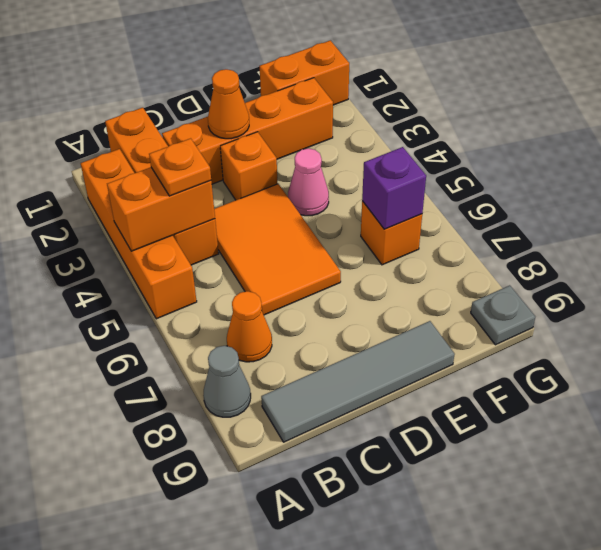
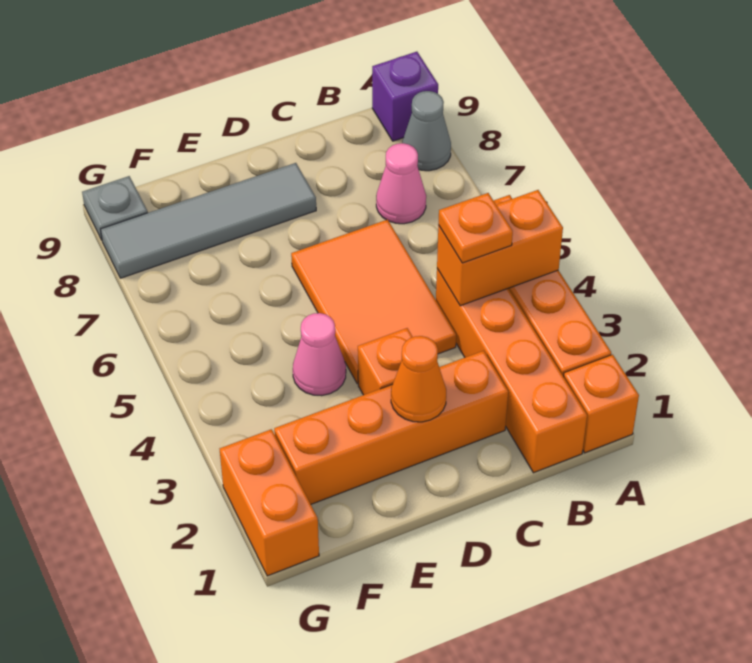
orange cone B7 level 1 -> pink cone B7 level 1
grey tile B9:E9 level 1 -> grey tile D8:G8 level 1
orange brick F1:G1 level 1 -> orange brick G1:G2 level 1
orange brick F6 level 1 -> orange brick A1 level 1
purple brick F6 level 2 -> purple brick A9 level 1

